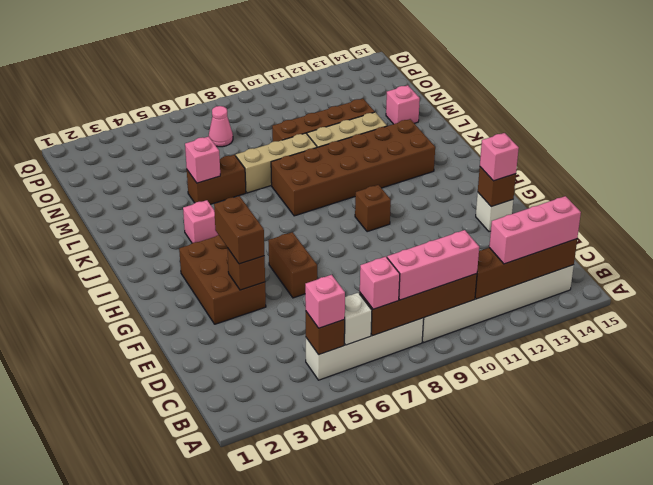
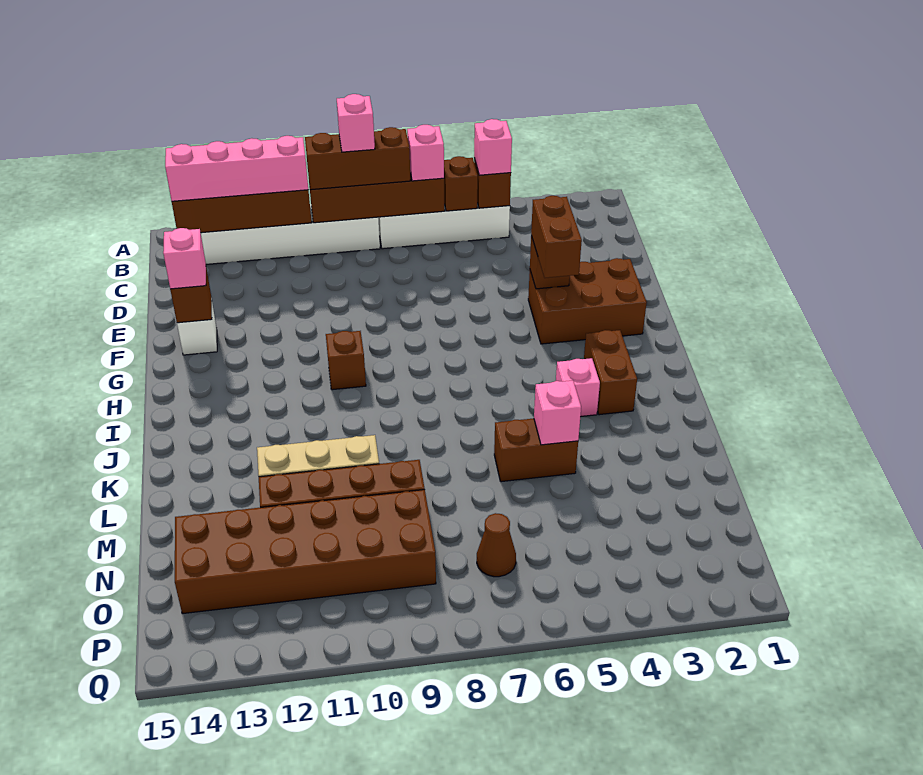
white brick B6 level 2 -> brown brick B6 level 2
pink brick B8:B10 level 3 -> brown brick B8:B10 level 3
pink brick B12:B14 level 3 -> pink brick B11:B14 level 3
brown brick F3:H4 level 1 -> brown brick F2:G4 level 1
brown brick F6:G6 level 1 -> brown brick I3:J3 level 1
brown brick J8:K13 level 1 -> brown brick N9:O14 level 1
tan brick L7:L9 level 1 -> none
pink brick M14 level 1 -> pink brick B9 level 4
pink cone O7 level 1 -> brown cone O7 level 1

